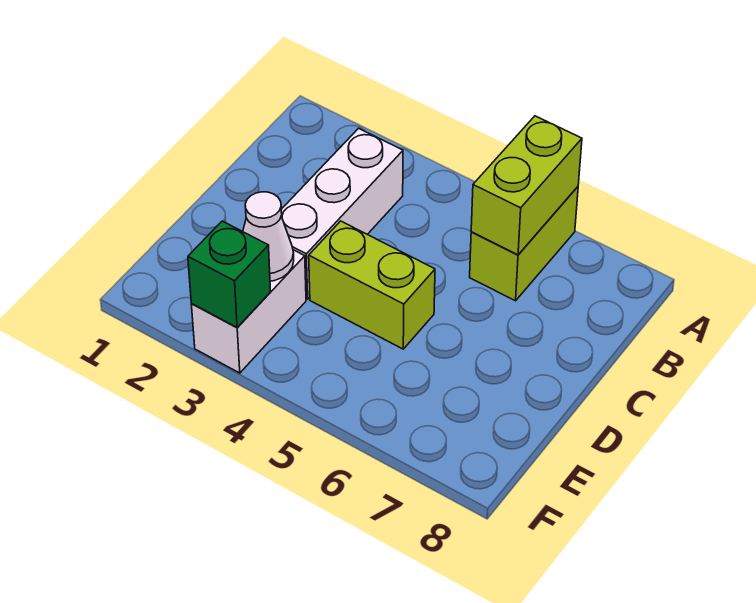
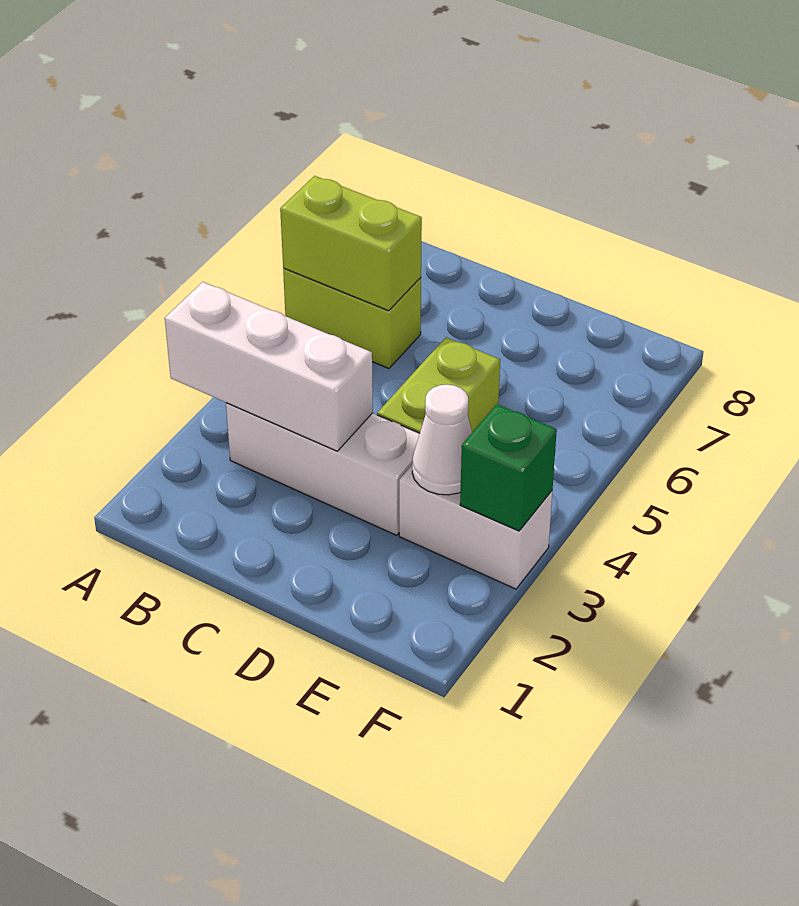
none -> white brick A3:C3 level 2

